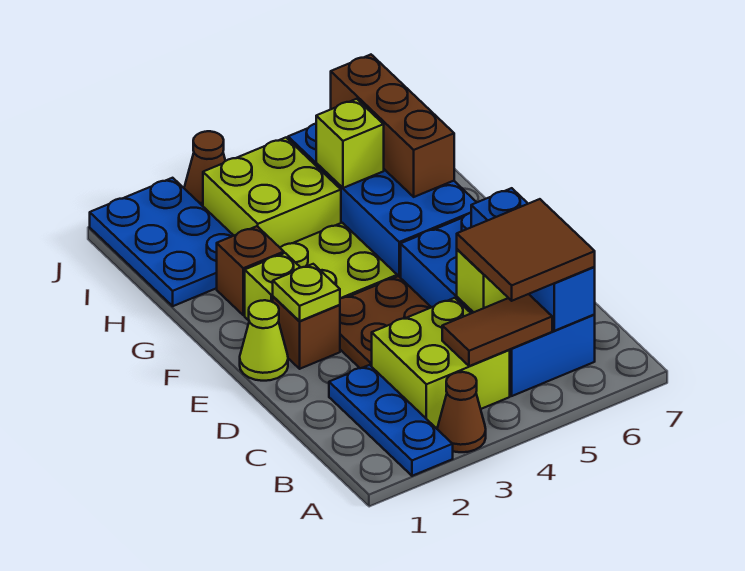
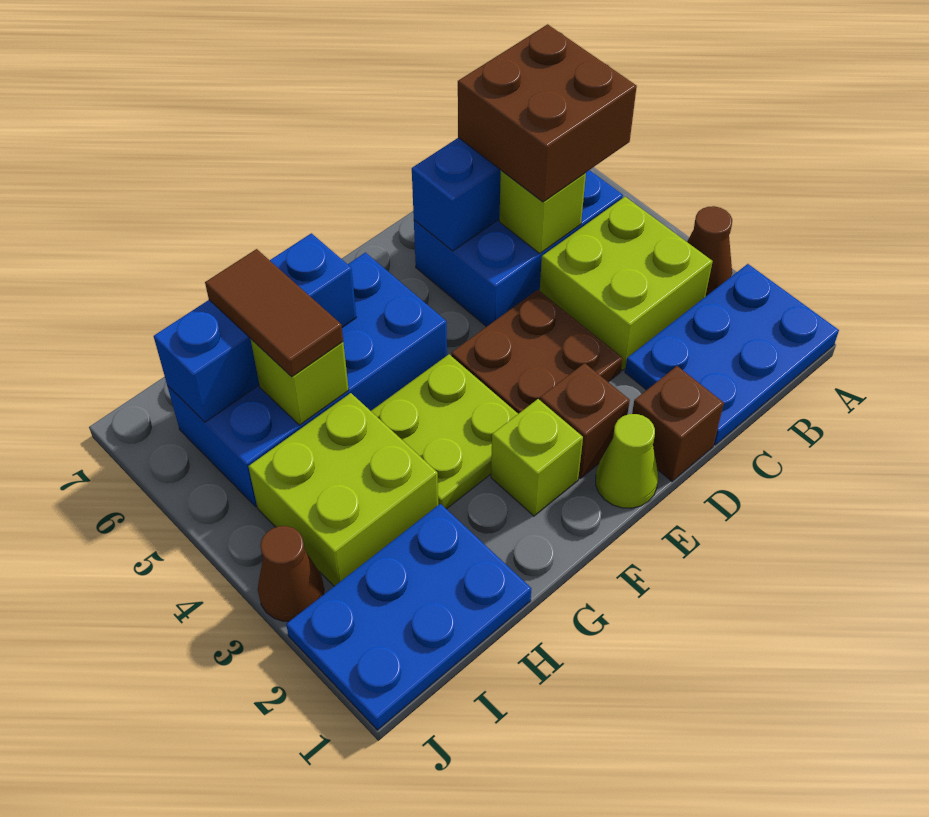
blue plate A2:C2 level 1 -> blue plate A1:C2 level 1
brown tile B4:B5 level 2 -> brown tile H5:H6 level 3
blue brick B5:E6 level 1 -> blue brick B5:D6 level 1
brown tile B5:C6 level 3 -> brown brick B5:C6 level 3
lime plate E2 level 2 -> none
brown brick G2 level 1 -> brown brick D1 level 1
brown brick G6:I6 level 2 -> blue brick G6:I6 level 2

